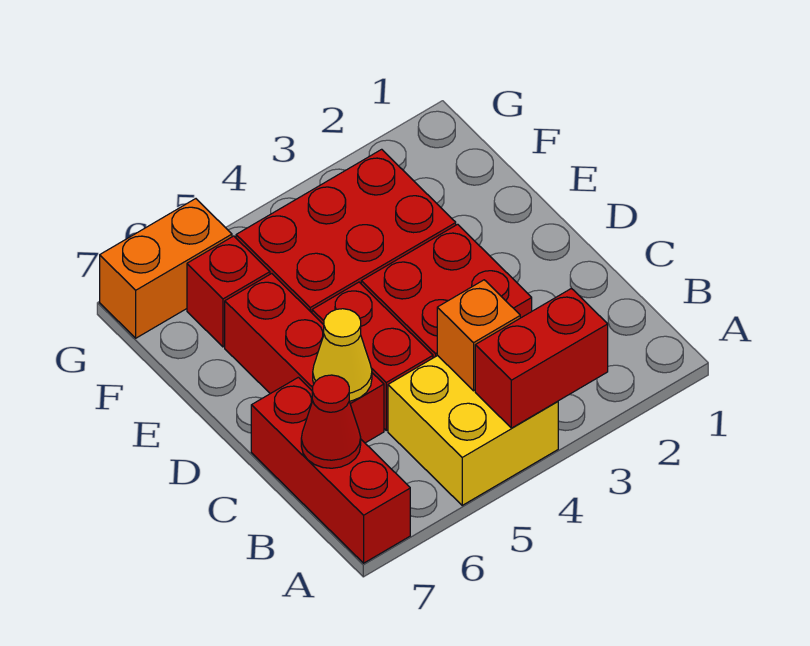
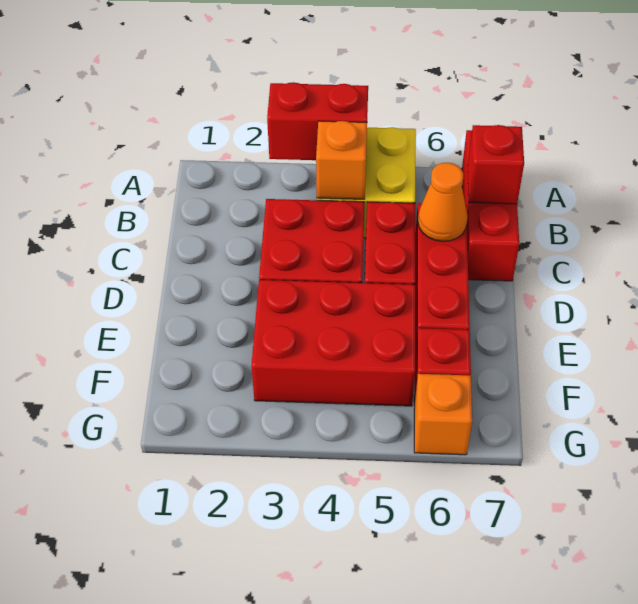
red cone B7 level 2 -> red brick B7 level 2
yellow cone C6 level 2 -> orange cone C6 level 2
orange brick G6:G7 level 1 -> orange brick G6 level 1

